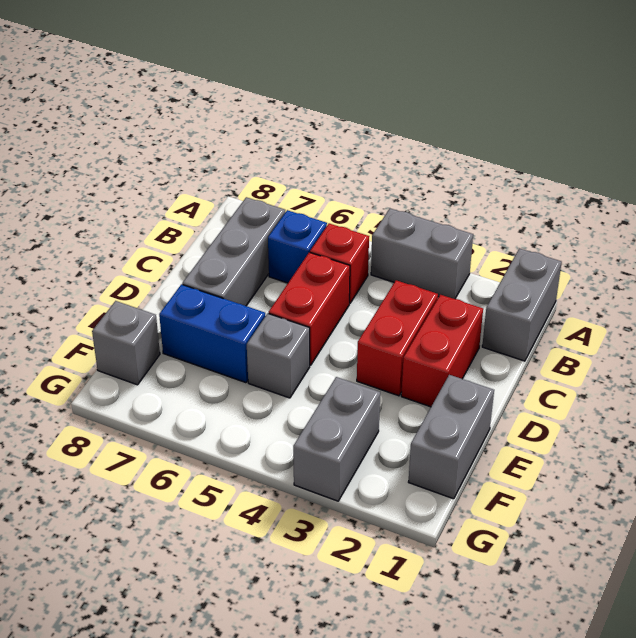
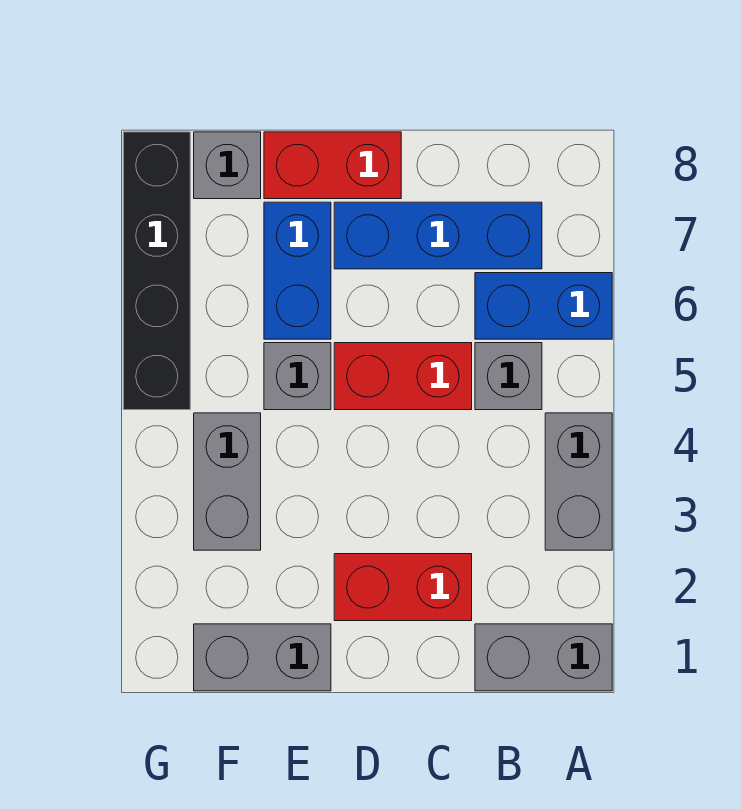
red brick B5 level 1 -> grey brick B5 level 1
blue brick B6 level 1 -> blue brick A6:B6 level 1
grey brick B7:D7 level 1 -> blue brick B7:D7 level 1
red brick C3:D3 level 1 -> red brick D8:E8 level 1
grey brick F3:G3 level 1 -> grey brick F3:F4 level 1
none -> black brick G5:G8 level 1

